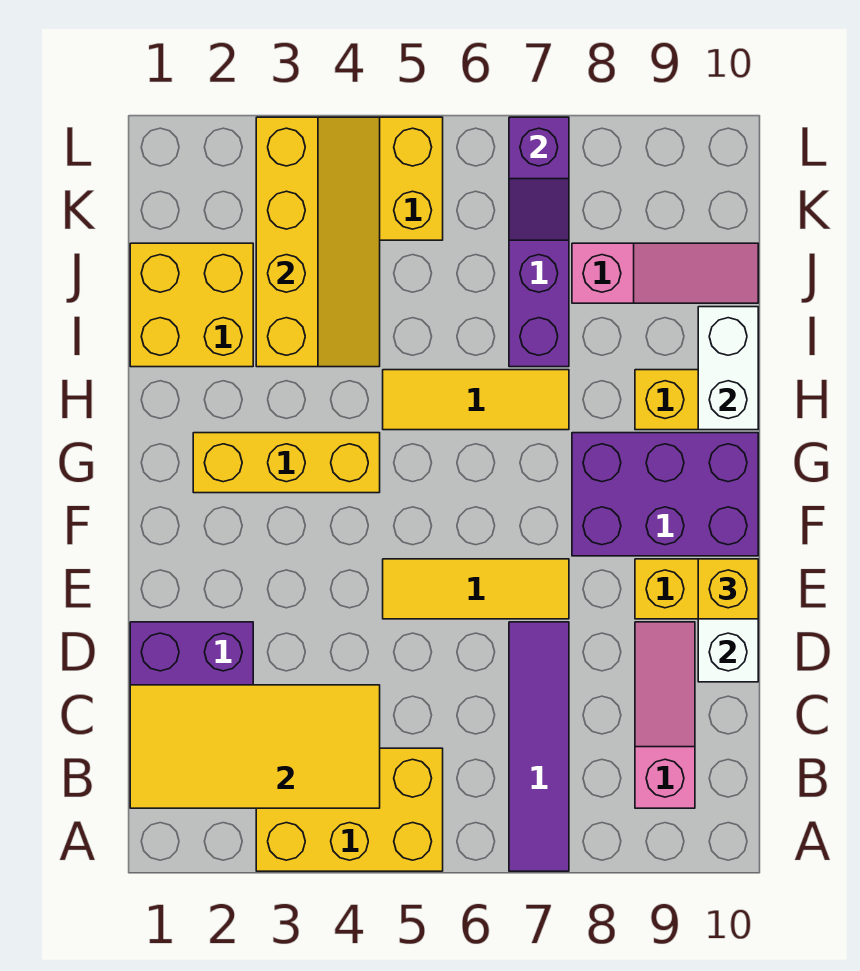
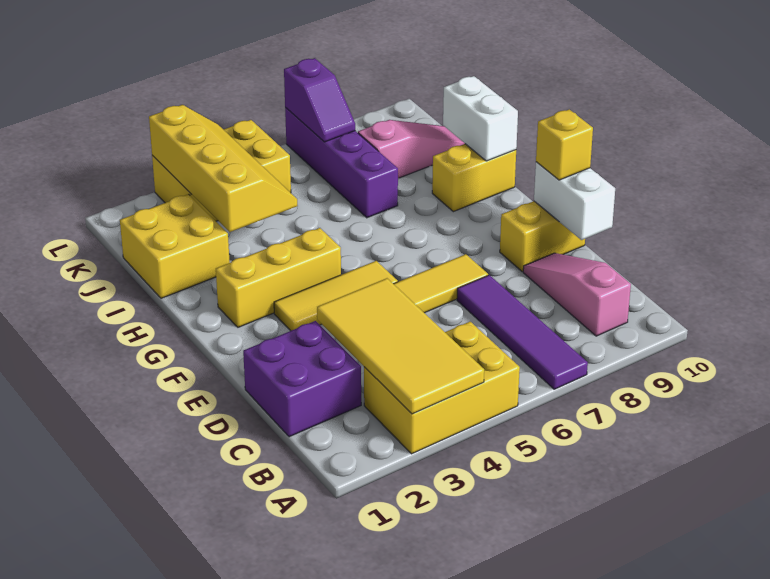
yellow tile B1:C4 level 2 -> yellow tile A3:D4 level 2
purple brick F8:G10 level 1 -> none
yellow tile H5:H7 level 1 -> yellow tile F3:F5 level 1

